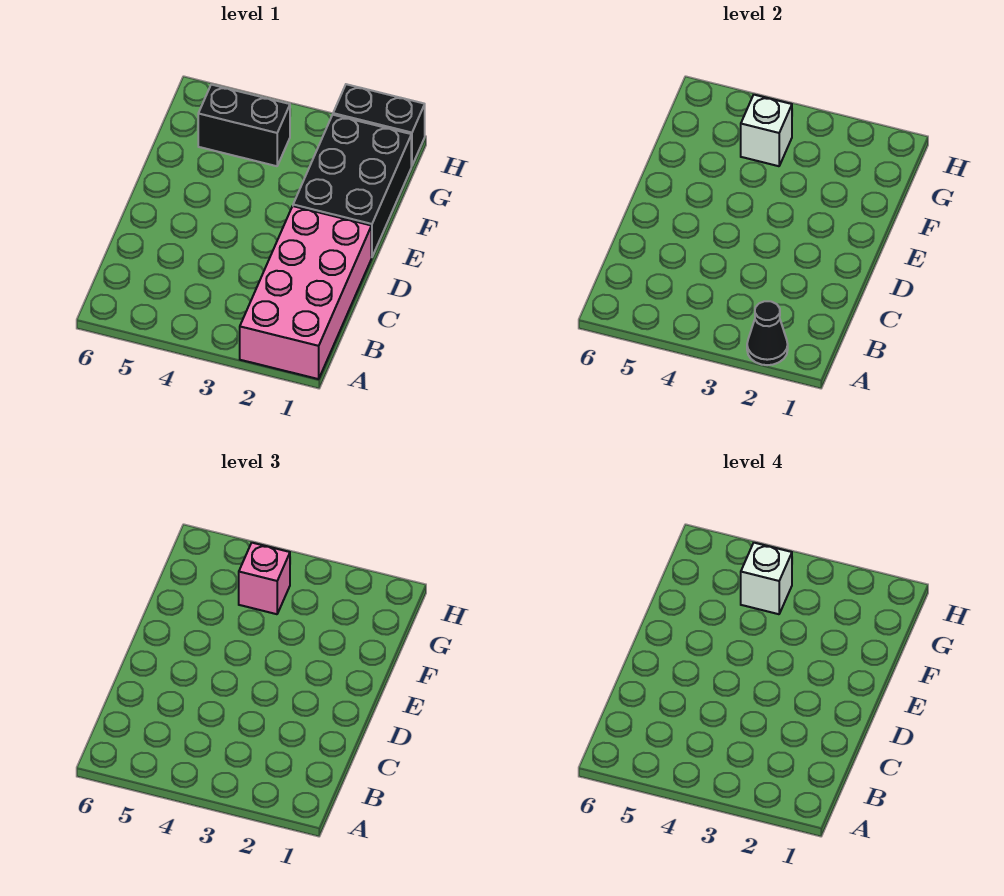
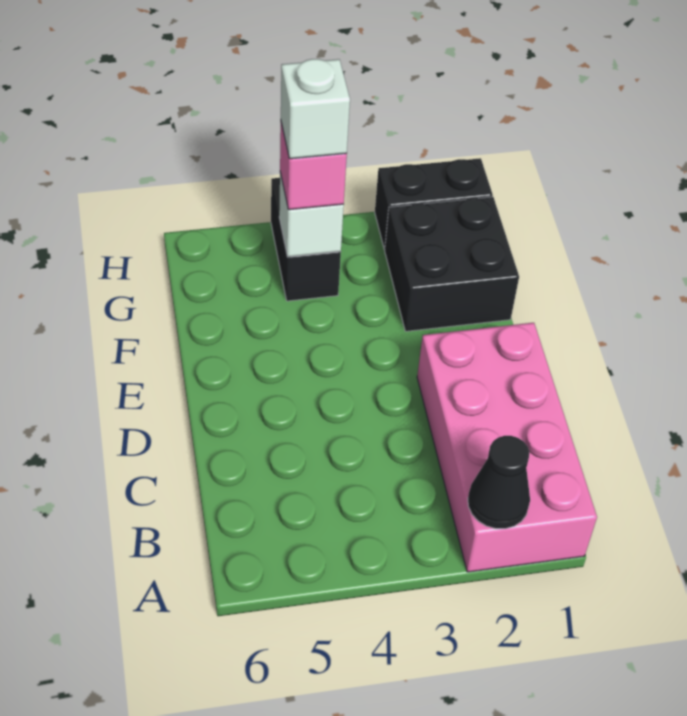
black brick E1:G2 level 1 -> black brick F1:G2 level 1
black brick G4:G5 level 1 -> black brick G4:H4 level 1

